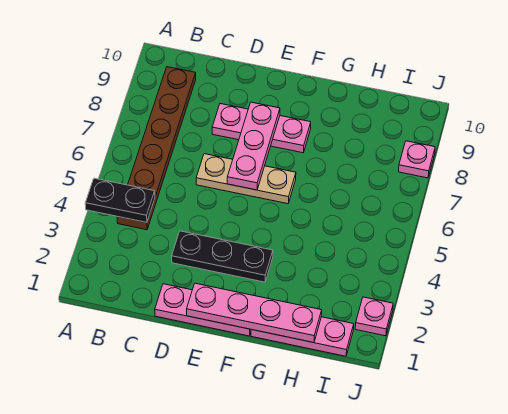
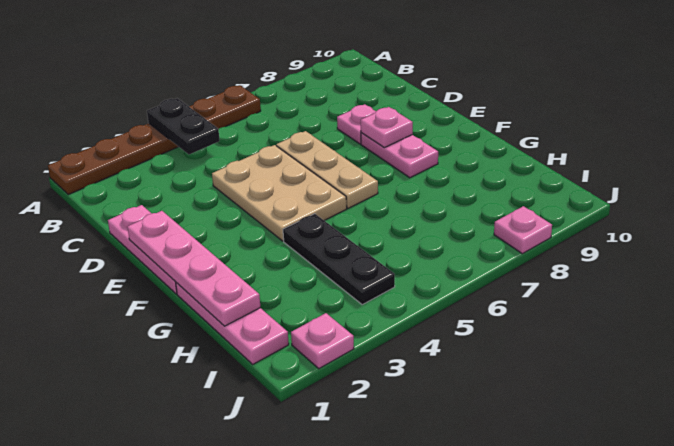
brown plate B4:B9 level 1 -> brown plate A1:A6 level 1
black plate D3:F3 level 1 -> black plate G4:I4 level 1
none -> tan plate D4:F5 level 1
pink plate E6:E8 level 2 -> pink plate E8 level 2

